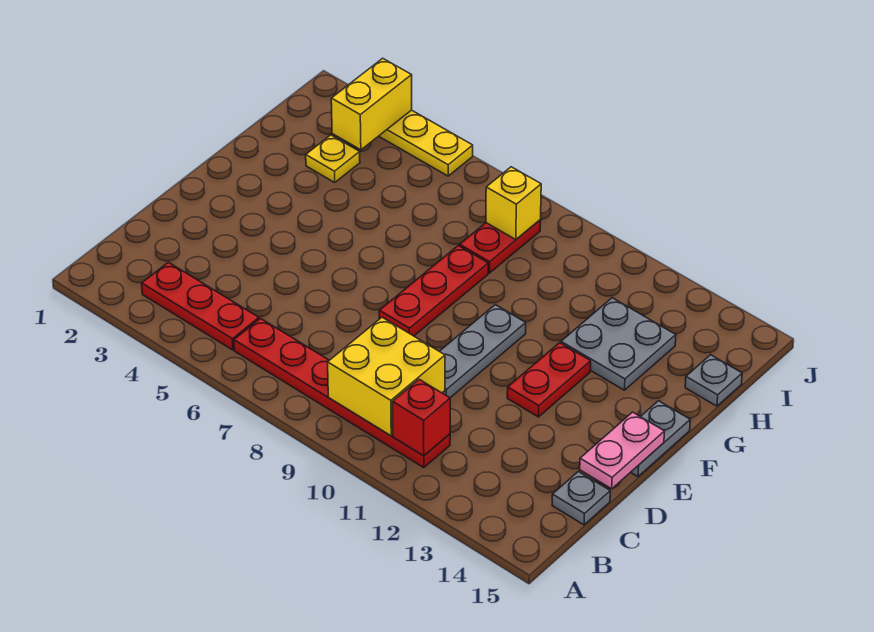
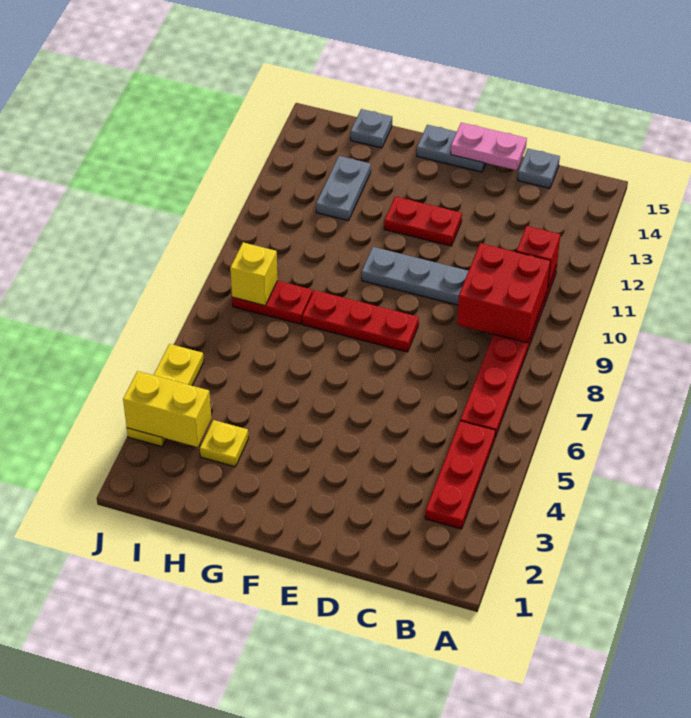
yellow brick B9:C10 level 2 -> red brick B9:C10 level 2
grey plate G12:H13 level 1 -> grey plate H12:H13 level 1

